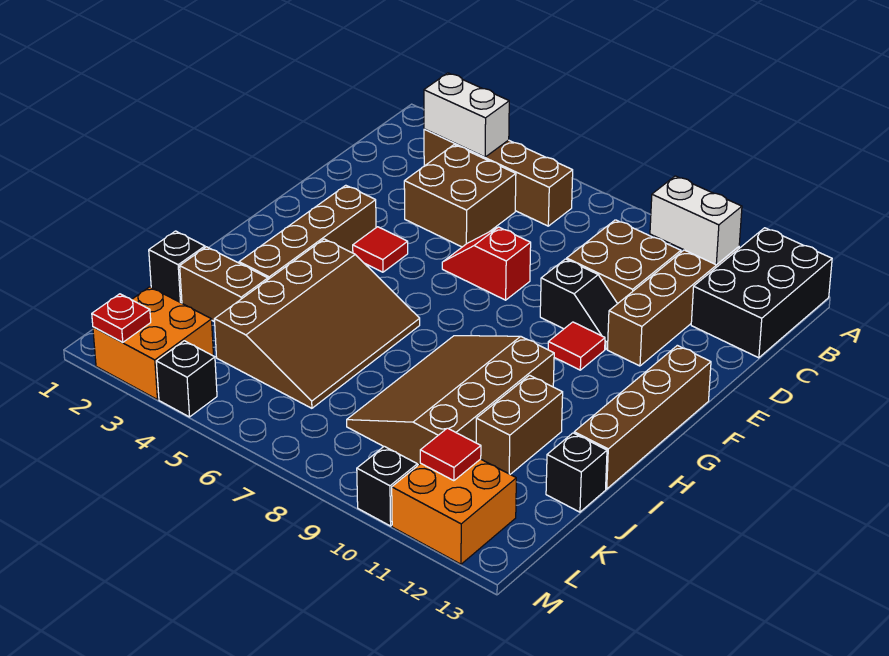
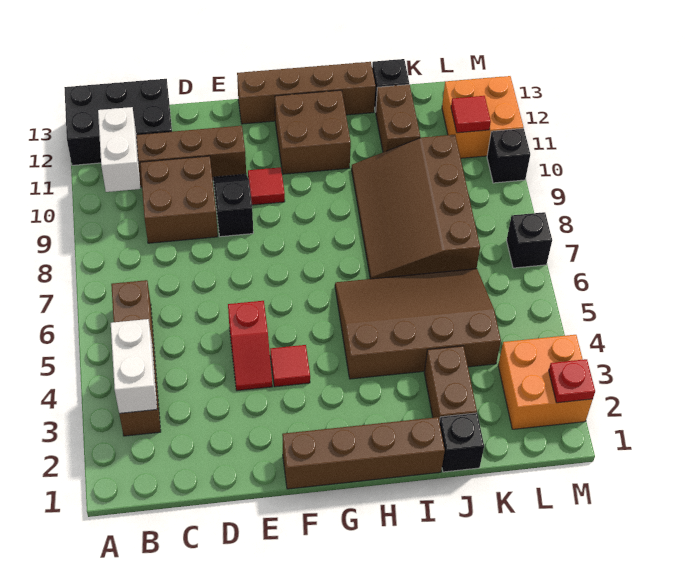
brown brick C4:D5 level 1 -> brown brick G11:H12 level 1
red slope E6:E7 level 1 top 7 -> red slope E4:E5 level 1 top 5
brown brick F3:I3 level 1 -> brown brick F1:I1 level 1
brown slope H8:K10 level 1 top 10 -> brown slope I7:K10 level 1 top K
brown brick I11:J11 level 1 -> brown brick J11:J12 level 1
black brick M4 level 1 -> black brick M7 level 1

